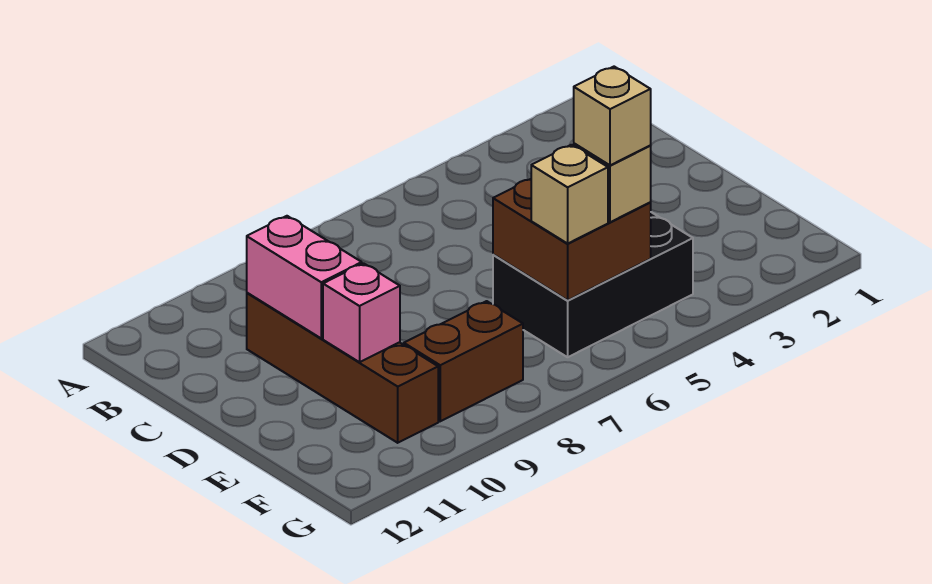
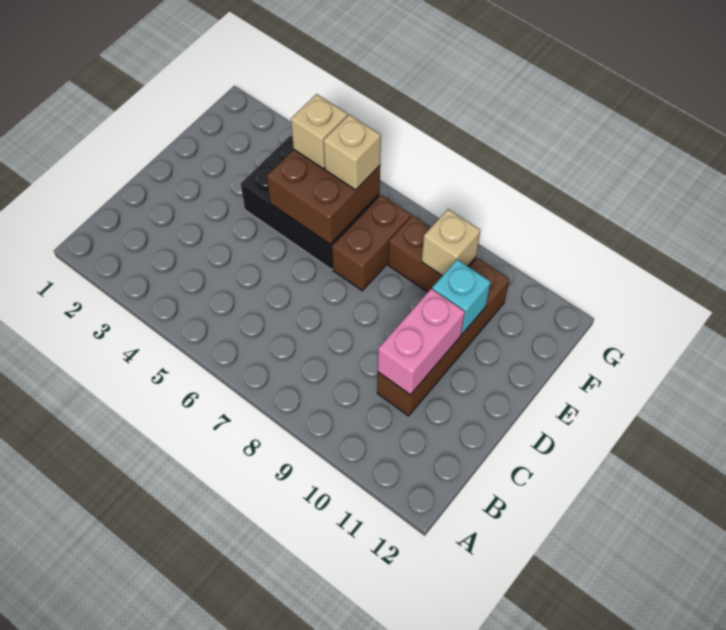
none -> brown brick E7:F7 level 1
pink brick E10 level 2 -> cyan brick E10 level 2
tan brick F5 level 4 -> tan brick F9 level 2

